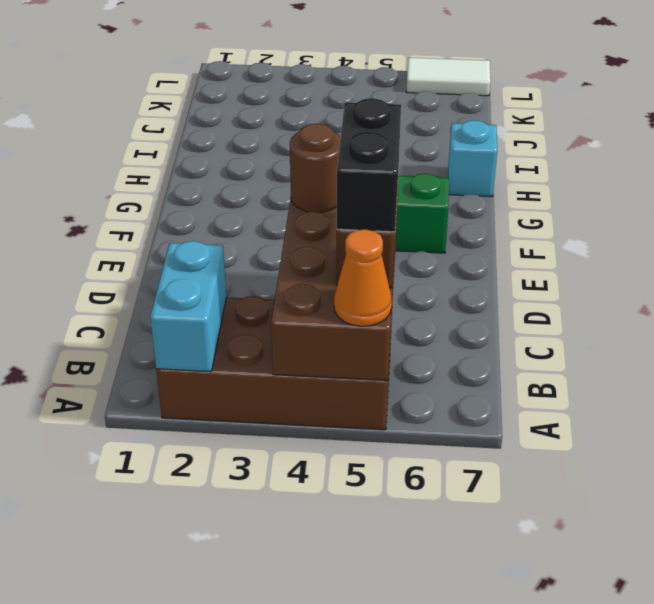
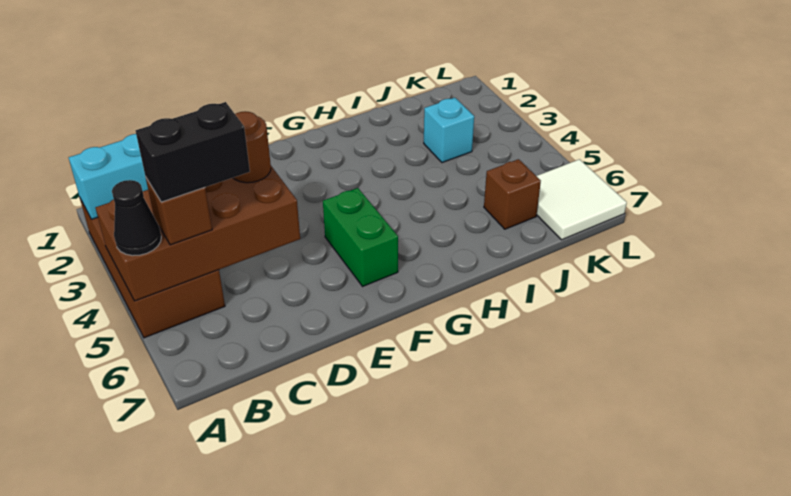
orange cone A5 level 3 -> black cone A5 level 3
cyan brick H7 level 1 -> cyan brick J3 level 1
none -> brown brick J6 level 1
white tile L6:L7 level 1 -> white tile K6:L7 level 1

